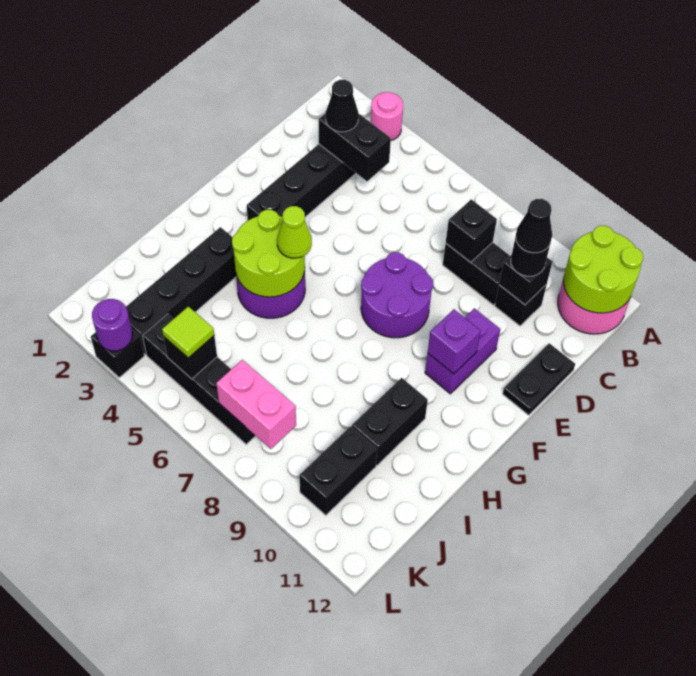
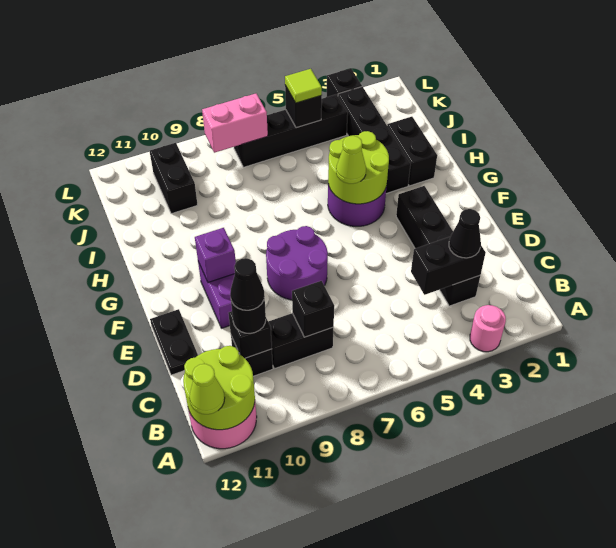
none -> lime cone A12 level 3
black brick H10:I10 level 1 -> black brick H2:I2 level 1
purple round brick L3 level 2 -> none

